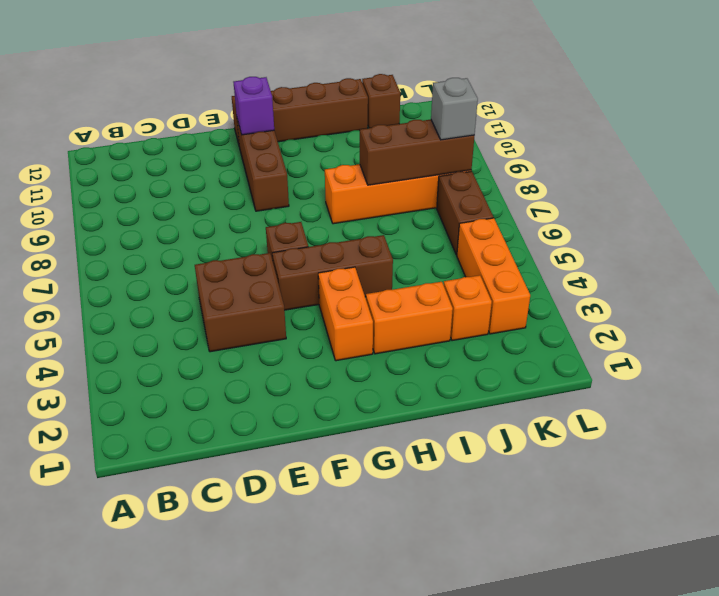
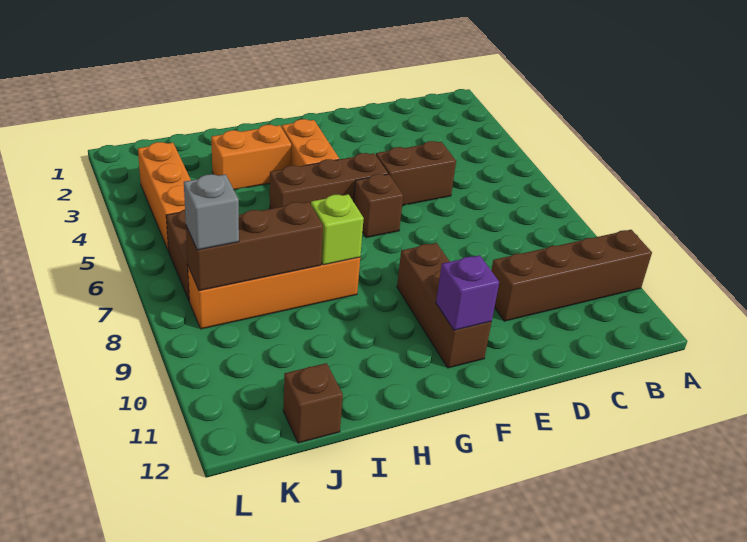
brown brick D4:E5 level 1 -> brown brick D5:E5 level 1
brown brick F12:I12 level 1 -> brown brick A10:D10 level 1
none -> lime brick H8 level 2
orange brick J3 level 1 -> none

